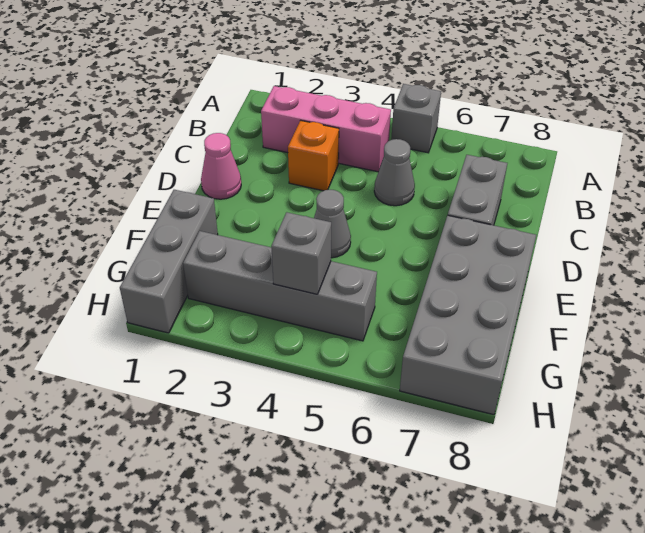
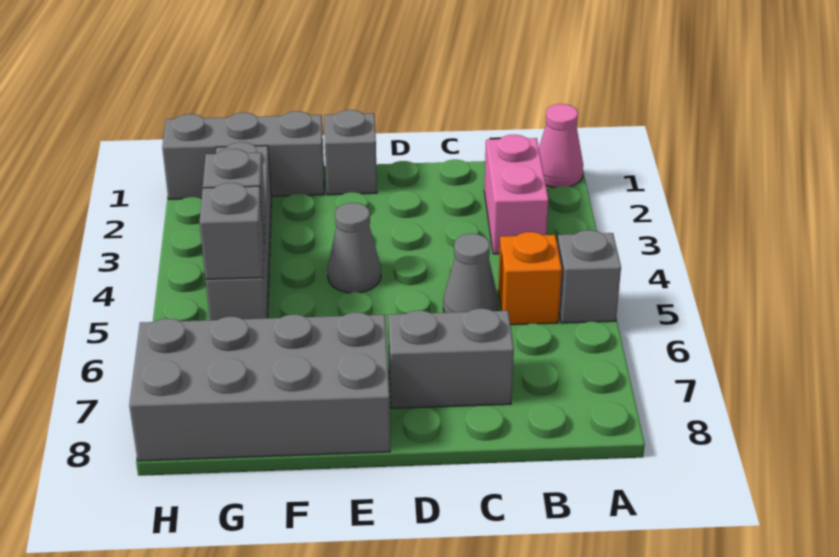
pink brick B2:B4 level 1 -> pink brick B2:B3 level 1
orange brick C3 level 1 -> orange brick B5 level 1
pink cone D1 level 1 -> pink cone A1 level 1
none -> grey brick E1 level 1
none -> grey brick G5 level 2

